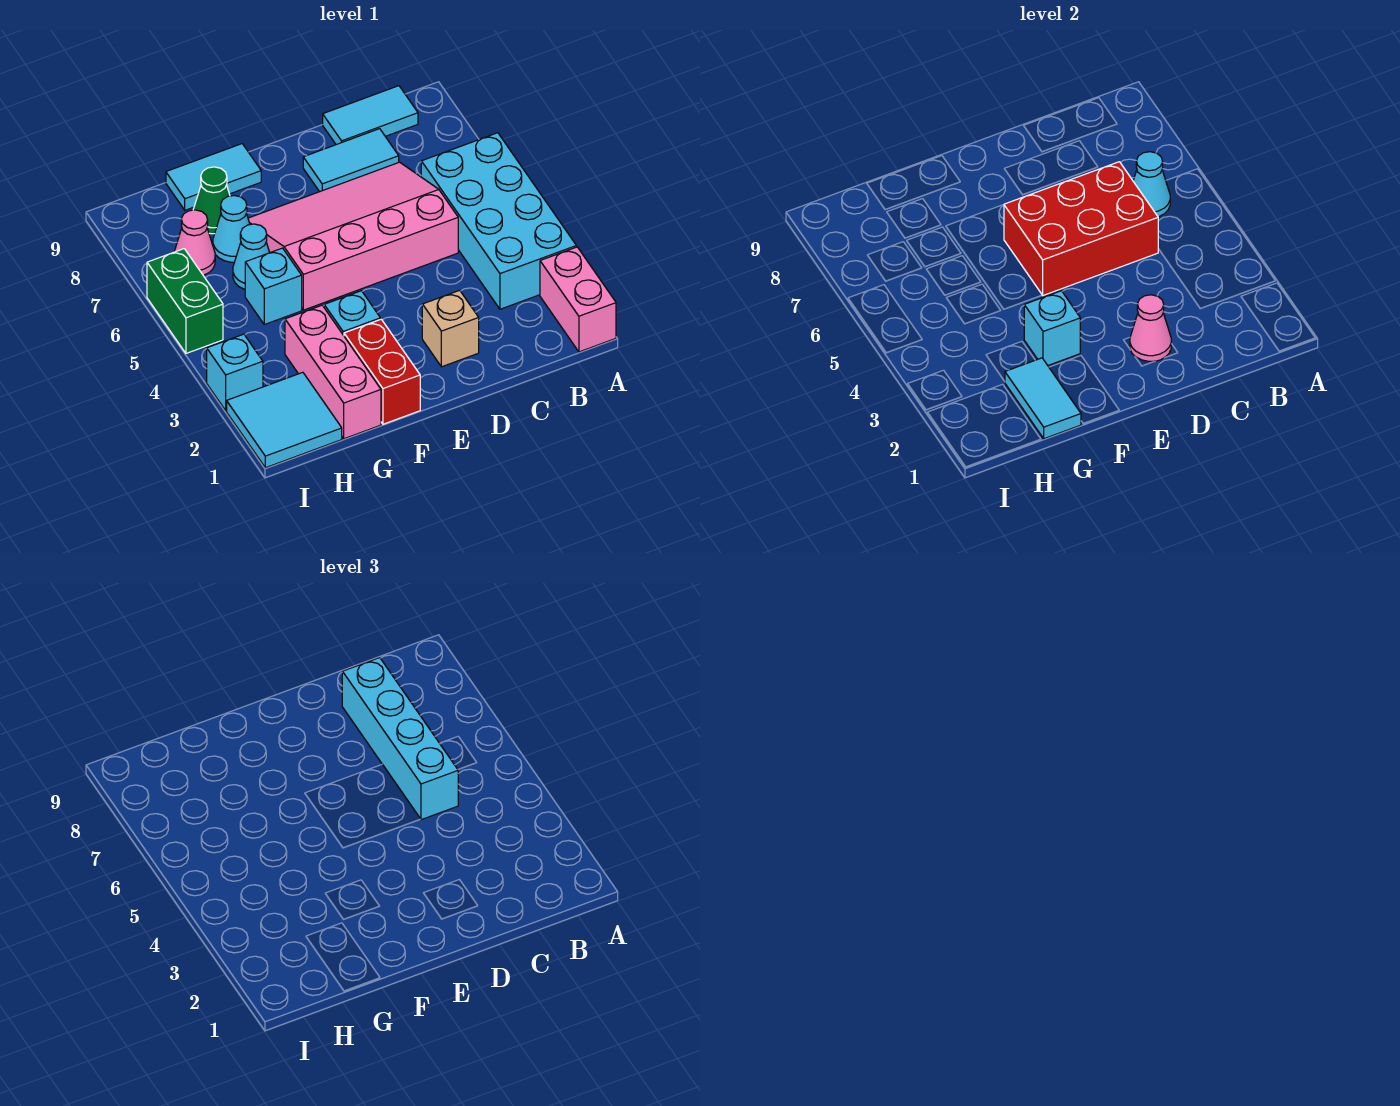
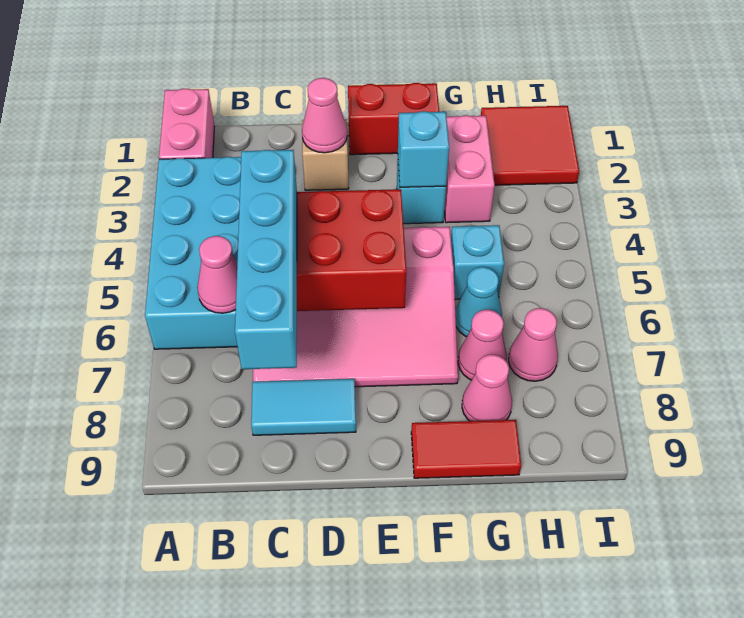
cyan cone B6 level 2 -> pink cone B6 level 2
cyan tile B9:C9 level 1 -> none
red brick F1:F2 level 1 -> red brick E1:F1 level 1
cyan tile F9:G9 level 1 -> red tile F9:G9 level 1
pink brick G1:G3 level 1 -> pink brick G2:G3 level 1
cyan tile G1:G2 level 2 -> none
cyan cone G7 level 1 -> pink cone G7 level 1
green cone G8 level 1 -> pink cone G8 level 1
cyan tile H1:I2 level 1 -> red tile H1:I2 level 1
cyan brick I3 level 1 -> none
green brick I5:I6 level 1 -> none

